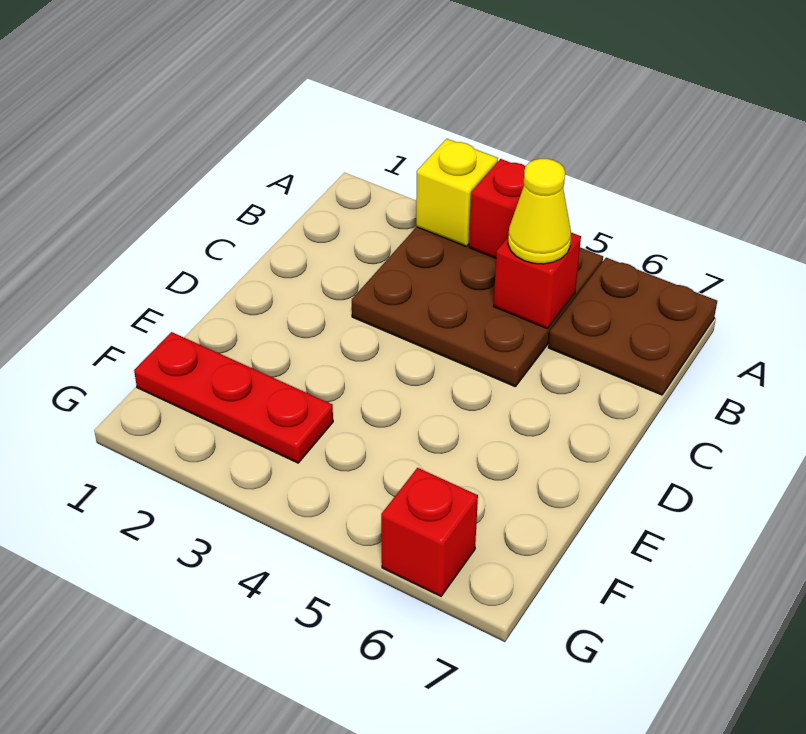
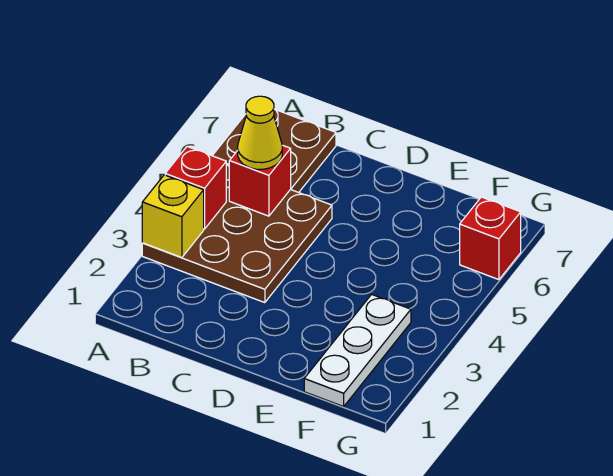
red plate F1:F3 level 1 -> white plate F1:F3 level 1

